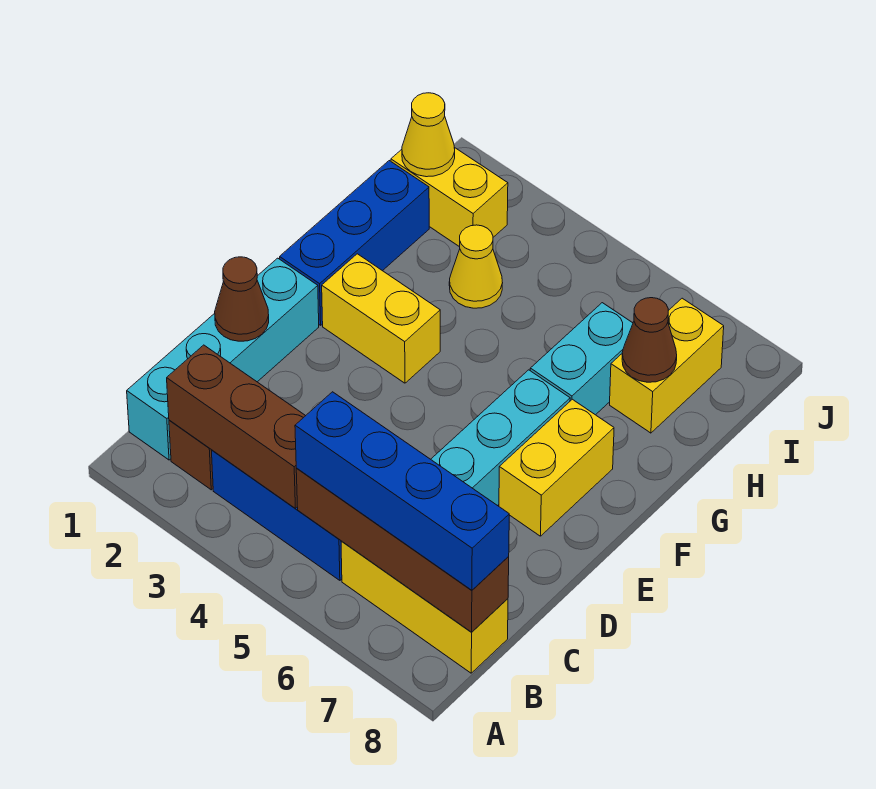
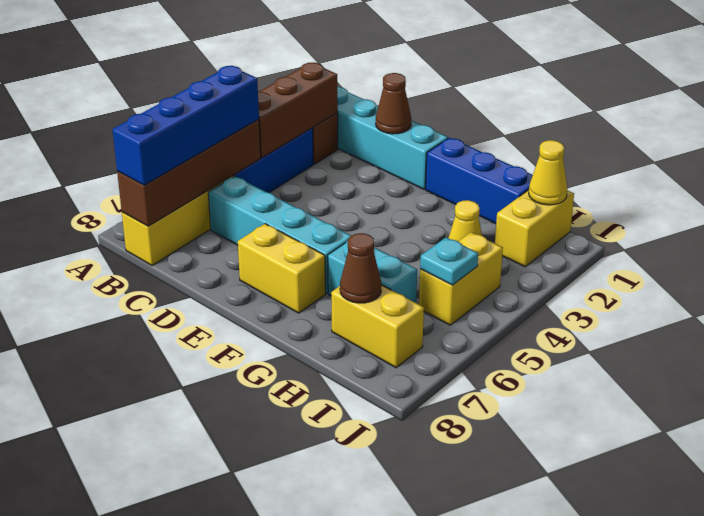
yellow brick F2:F3 level 1 -> yellow brick I4:I5 level 1
none -> cyan plate I5 level 2

